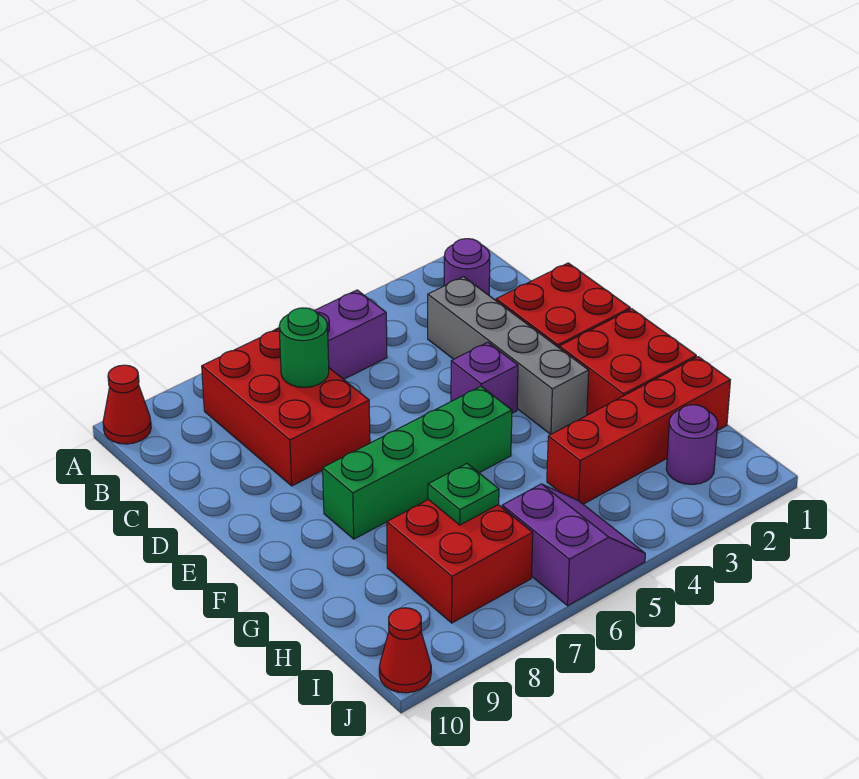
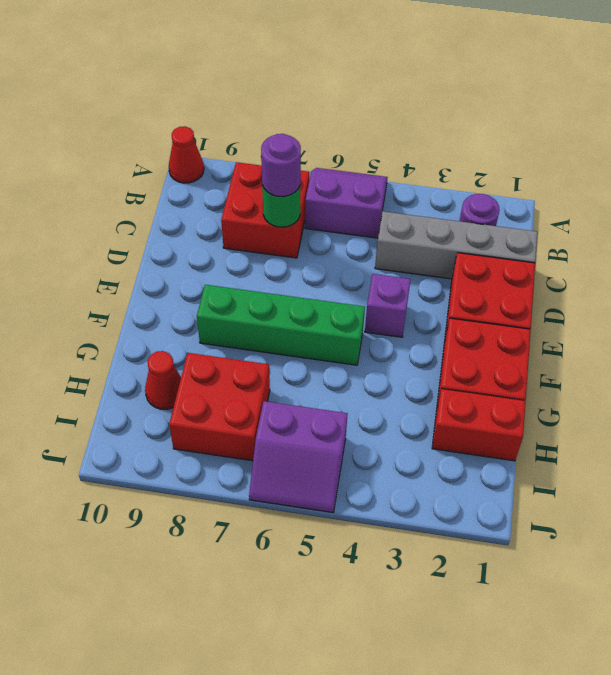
red brick B7:D8 level 1 -> red brick B7:C8 level 1
grey brick C3:F3 level 1 -> grey brick C1:C4 level 1
red brick H1:H4 level 1 -> red brick H1:H2 level 1
green plate H7 level 2 -> none
purple round brick I2 level 1 -> purple round brick C7 level 3
purple slope I5:J6 level 1 top 6 -> purple slope I5:J6 level 1 top I
red cone J10 level 1 -> red cone H9 level 1

